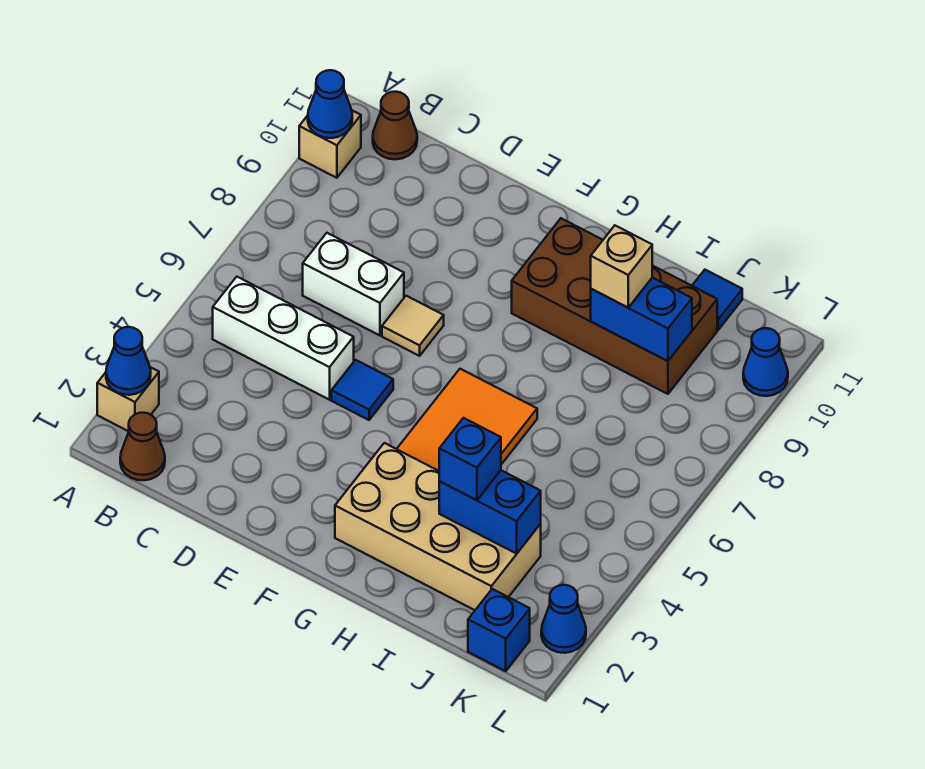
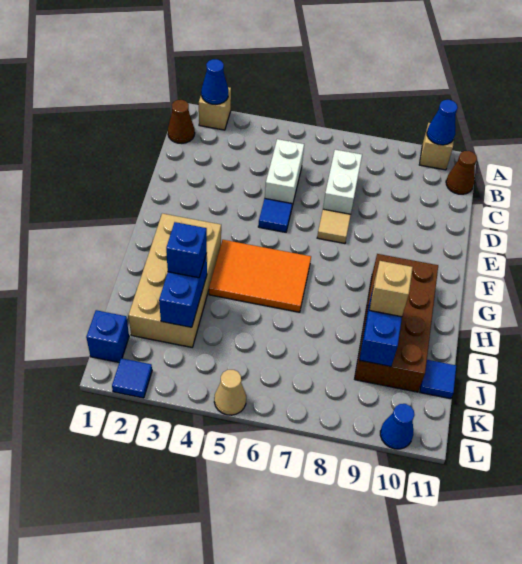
white brick B5:D5 level 1 -> white brick C5:D5 level 1
blue cone L2 level 1 -> blue tile L2 level 1
none -> tan cone L5 level 1

